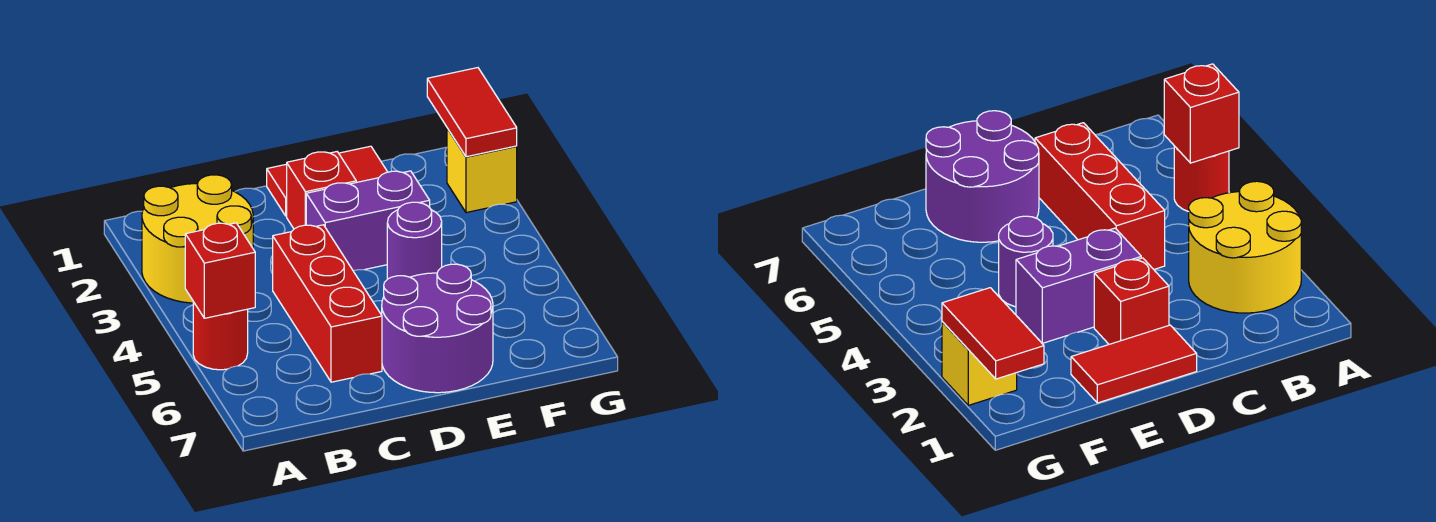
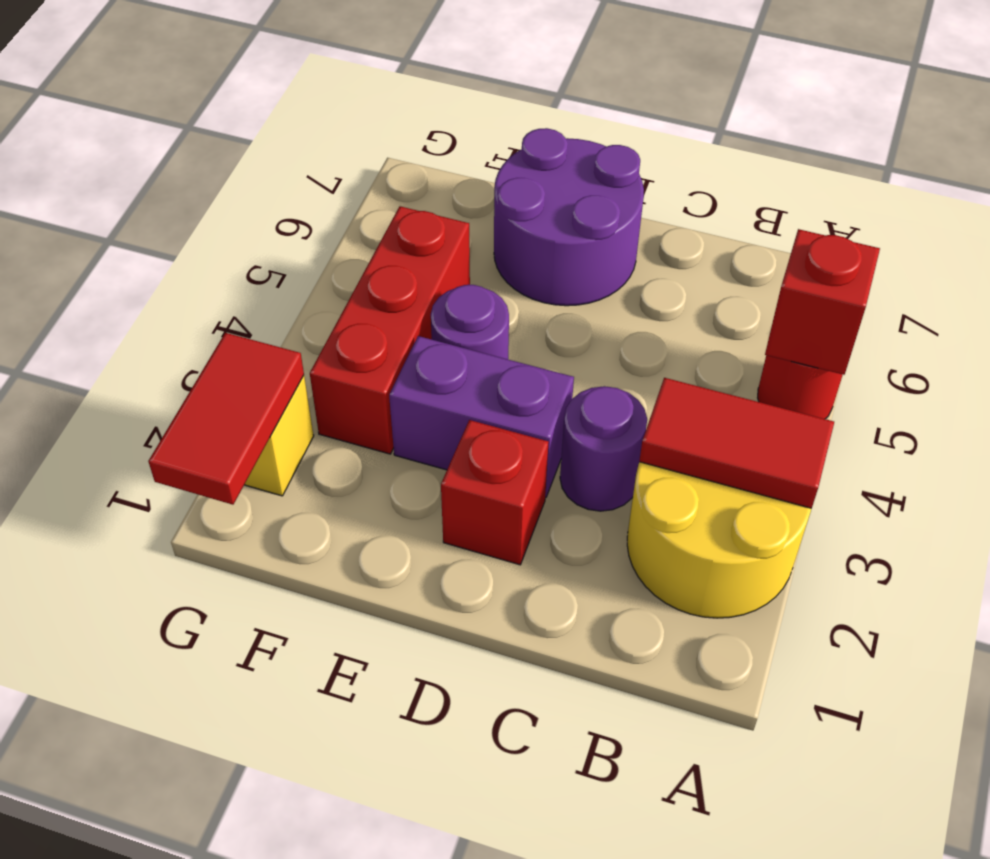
none -> purple round brick C3 level 1
red brick C4:C6 level 1 -> red brick F3:F5 level 1
red tile D1:E1 level 1 -> red tile A3:B3 level 2

